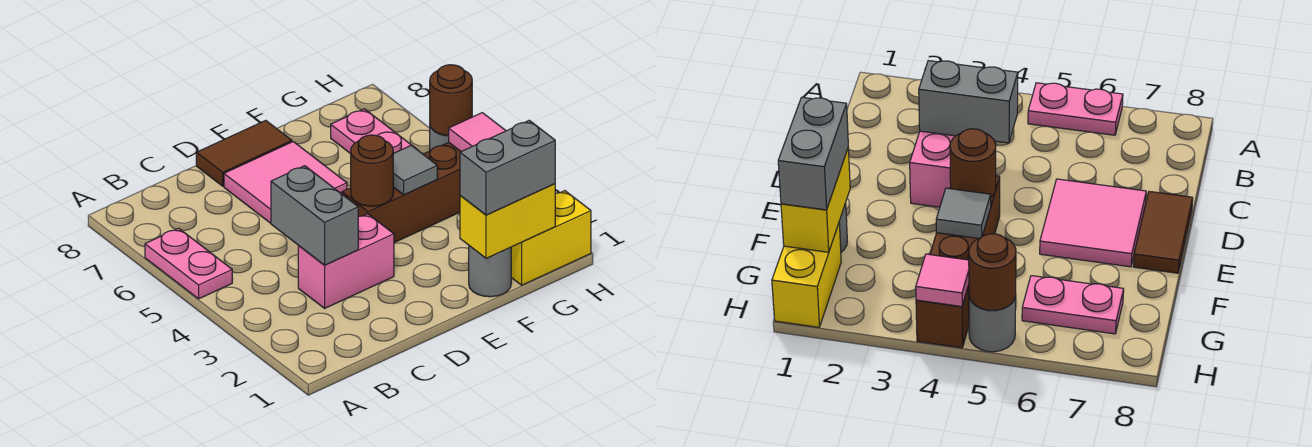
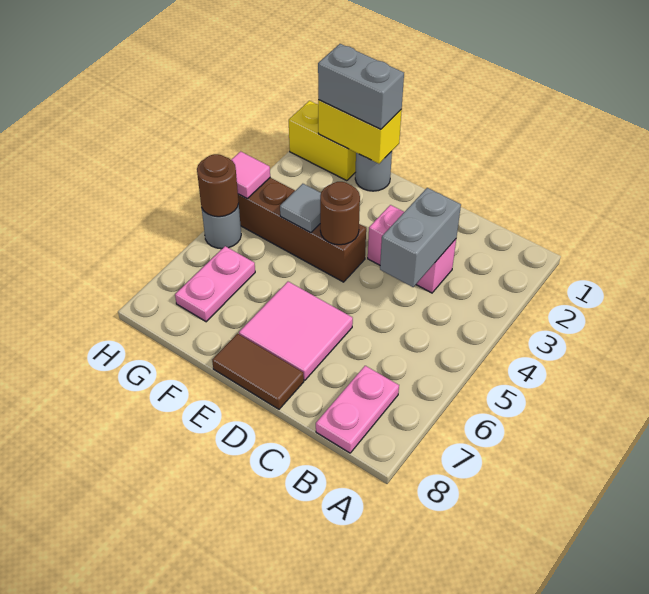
pink plate A5:A6 level 1 -> pink plate B7:B8 level 1

